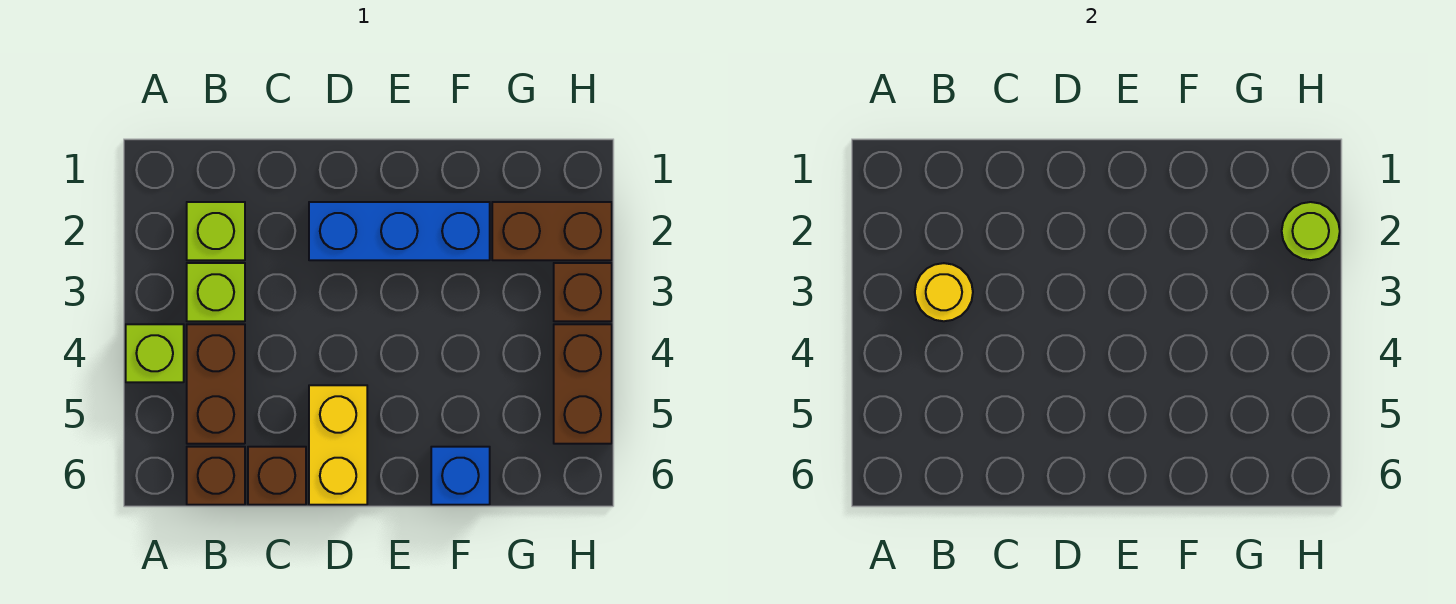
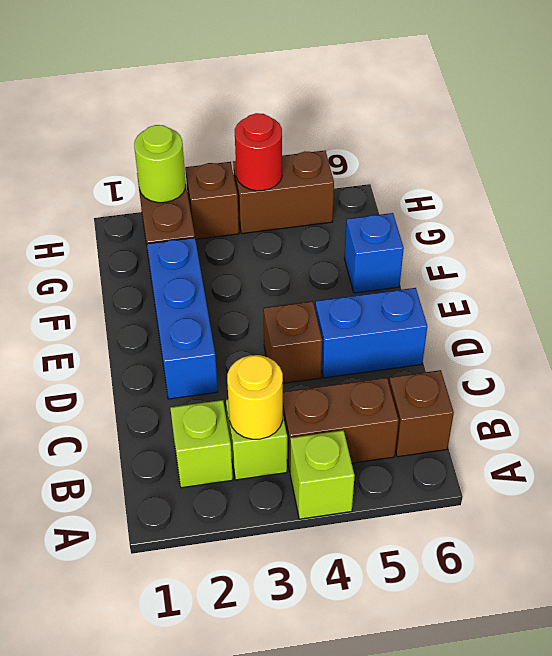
brown brick C6 level 1 -> brown brick D4 level 1
yellow brick D5:D6 level 1 -> blue brick D5:D6 level 1
none -> red round brick H4 level 2

